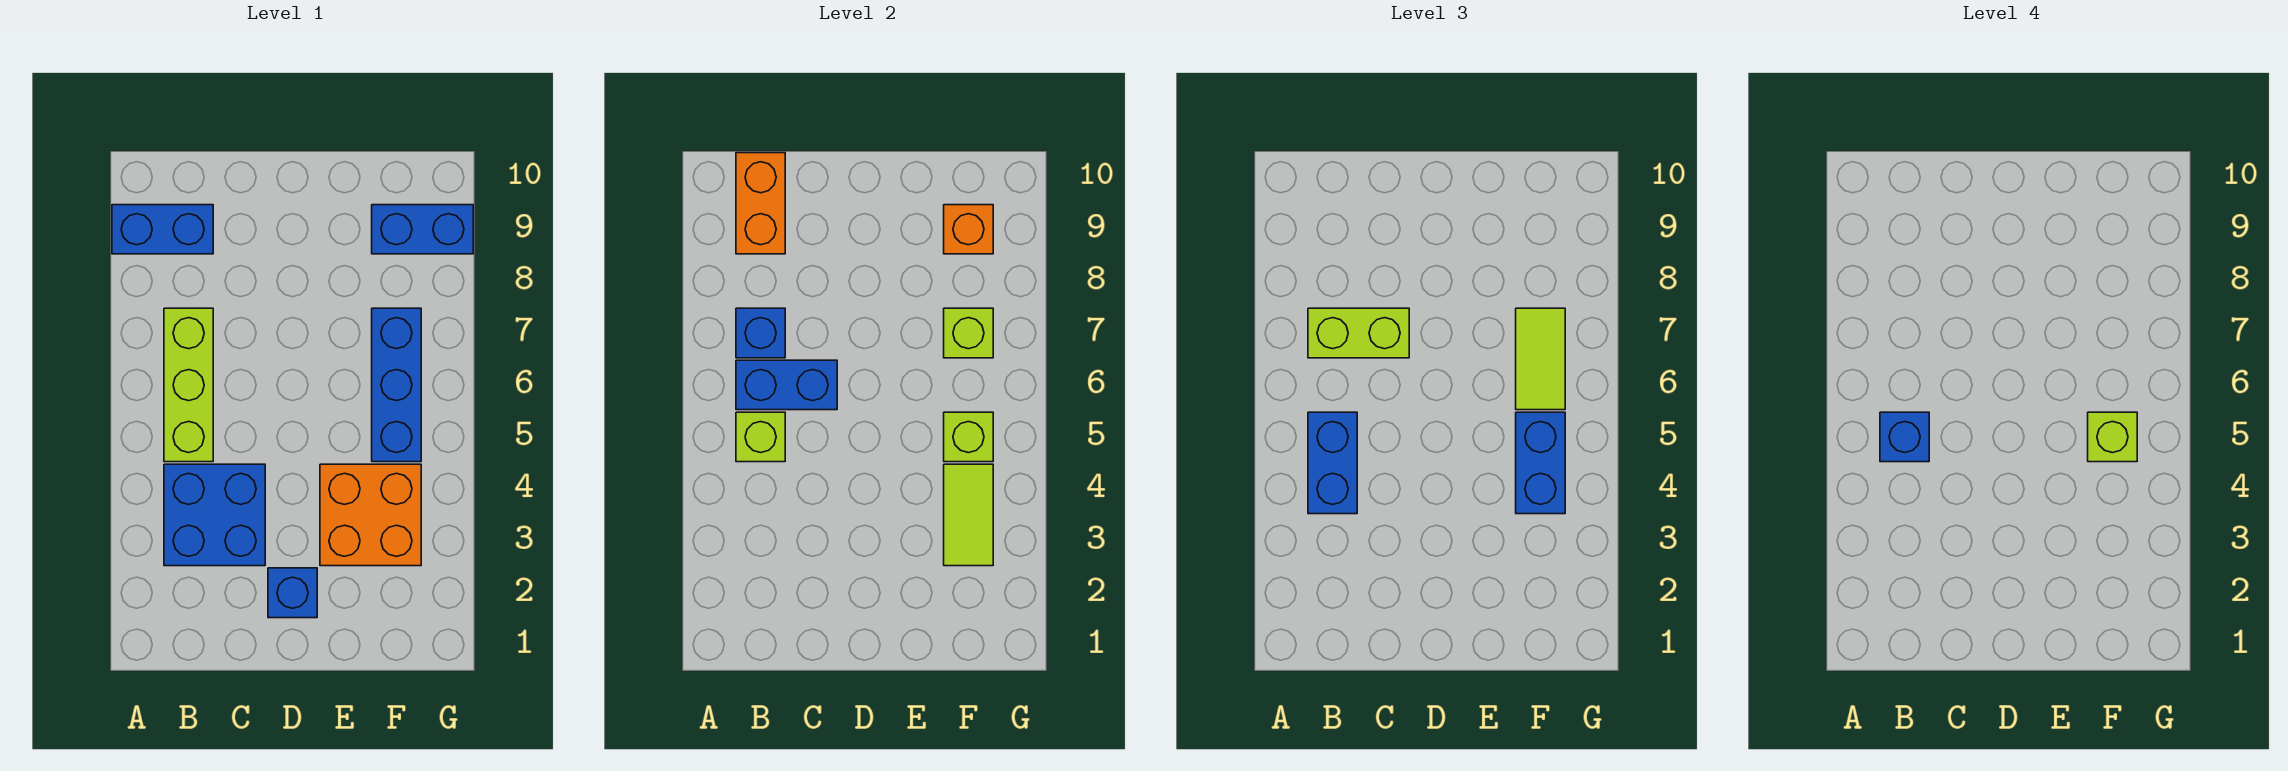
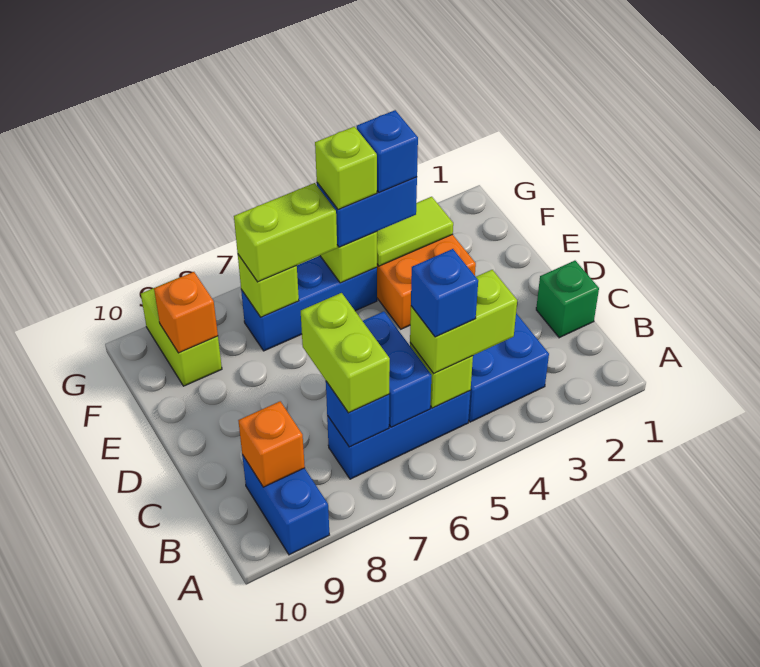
blue brick B4:B5 level 3 -> lime brick B4:B5 level 3
lime brick B5:B7 level 1 -> blue brick B5:B7 level 1
orange brick B9:B10 level 2 -> orange brick B9 level 2
none -> green brick C1 level 1
blue brick D2 level 1 -> blue brick F4 level 4
lime tile F6:F7 level 3 -> lime brick F6:F7 level 3
blue brick F9:G9 level 1 -> lime brick F9:G9 level 1

